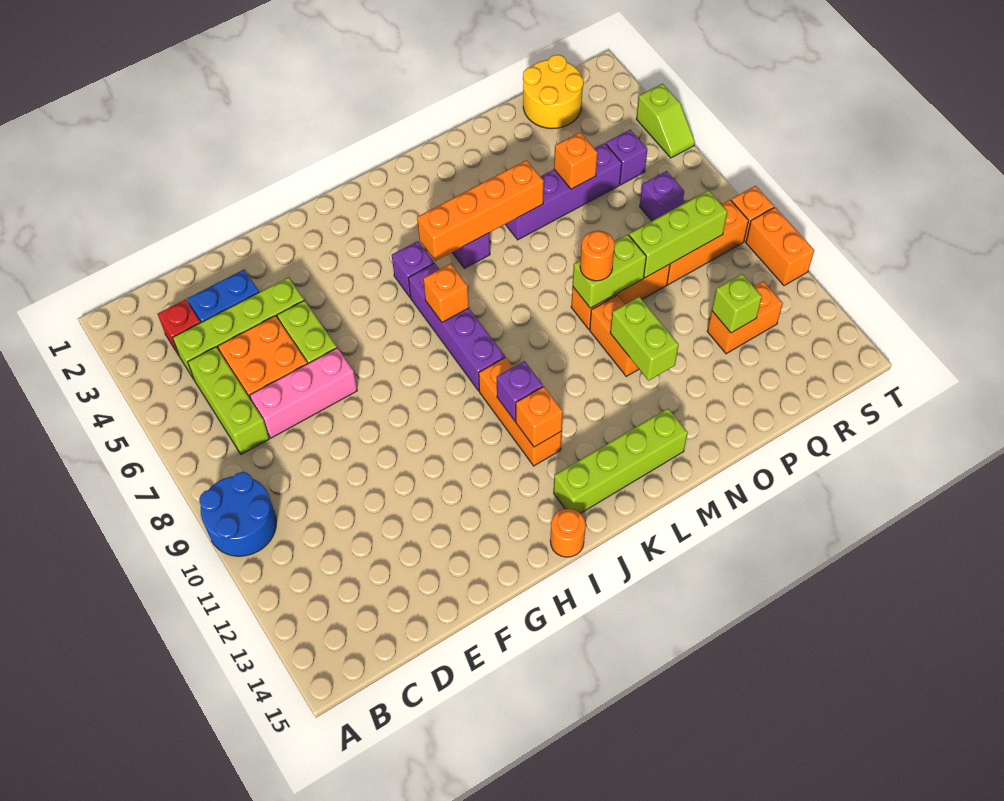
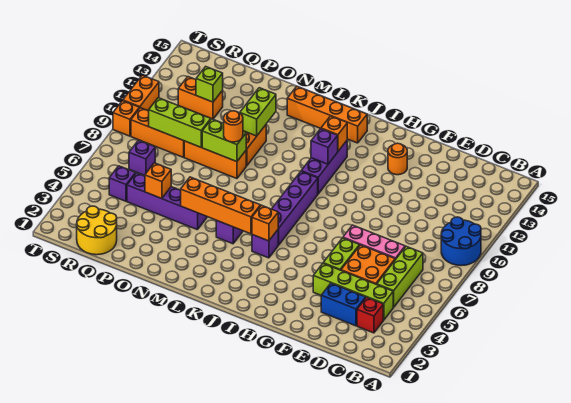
orange round brick I15 level 1 -> orange round brick G13 level 1
orange brick J7 level 2 -> orange brick J5 level 2
orange brick J10:J12 level 1 -> purple brick J10:J12 level 1
lime brick J14:M14 level 1 -> orange brick J14:M14 level 1
lime slope T4:T5 level 1 top 4 -> none

